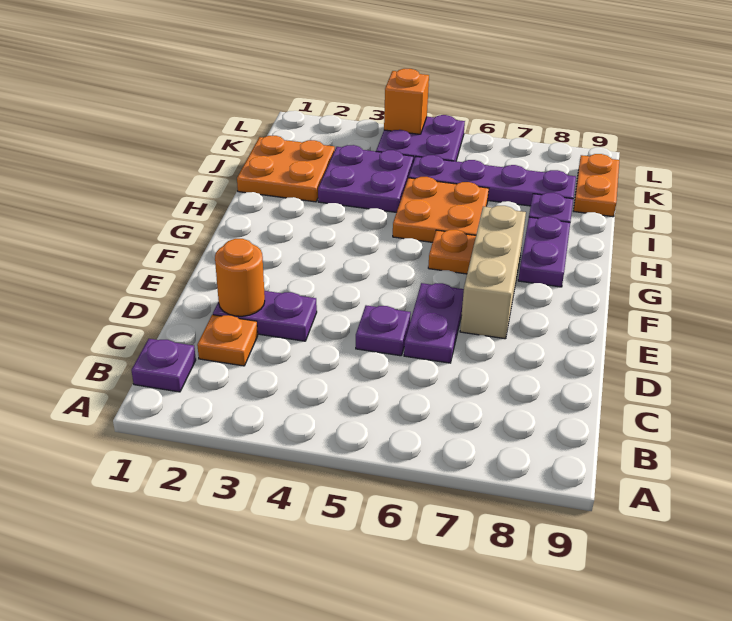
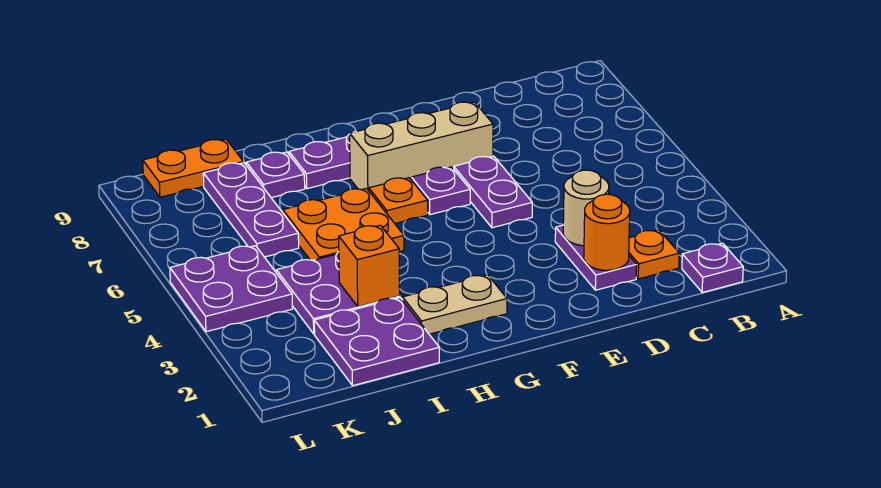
none -> tan round brick D3 level 2
purple plate D5 level 1 -> purple plate F6 level 1
purple plate D6:E6 level 1 -> purple plate E5:E6 level 1
none -> tan plate G2:H2 level 1
orange plate I1:J2 level 1 -> purple plate I1:J2 level 1
purple plate J5:J8 level 1 -> purple plate J6:J8 level 1
orange brick L4 level 2 -> orange brick I3 level 2

